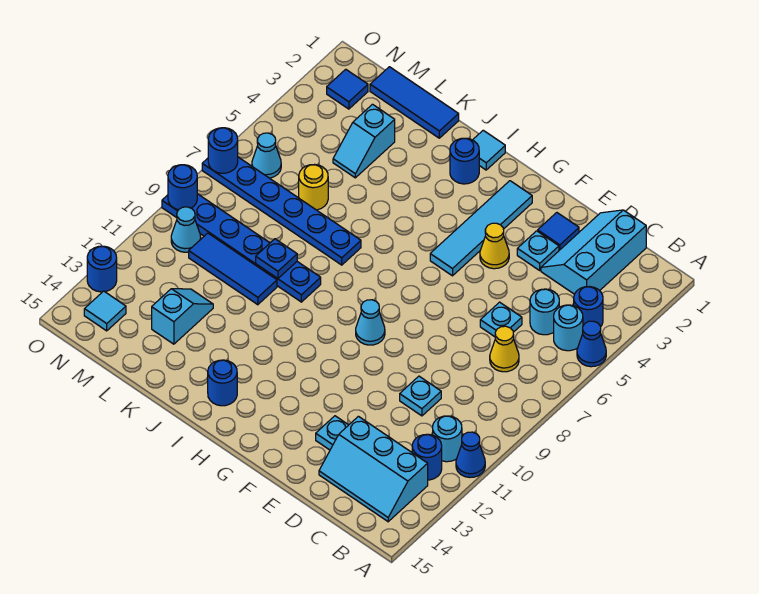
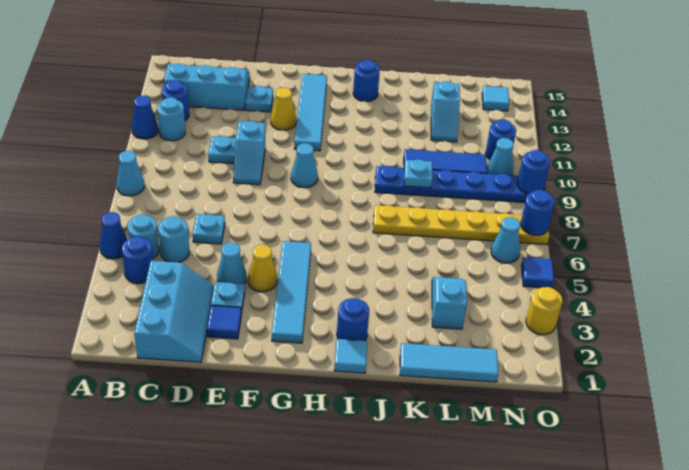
none -> cyan cone A8 level 1
yellow cone C7 level 1 -> yellow cone F12 level 1
none -> cyan cone E4 level 1
none -> cyan slope E9:E10 level 1 top 10
none -> cyan tile G11:G14 level 1
blue plate J7:O7 level 1 -> yellow plate J7:O7 level 1
blue tile K1:M1 level 1 -> cyan tile K1:M1 level 1
blue plate K9 level 2 -> cyan plate K9 level 2
yellow round brick L6 level 1 -> yellow round brick O3 level 1
blue tile N2 level 1 -> blue tile O5 level 1
blue round brick O13 level 1 -> blue round brick N11 level 1

